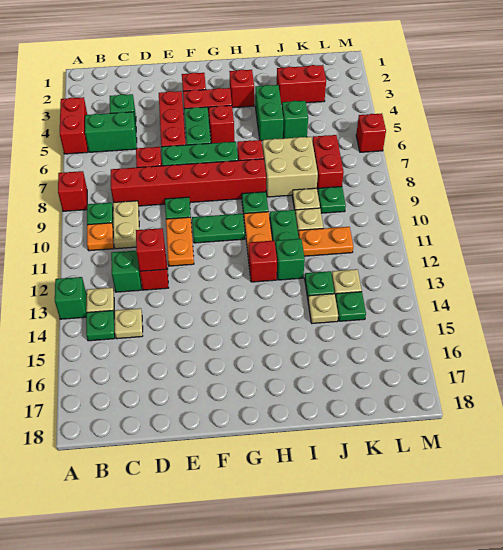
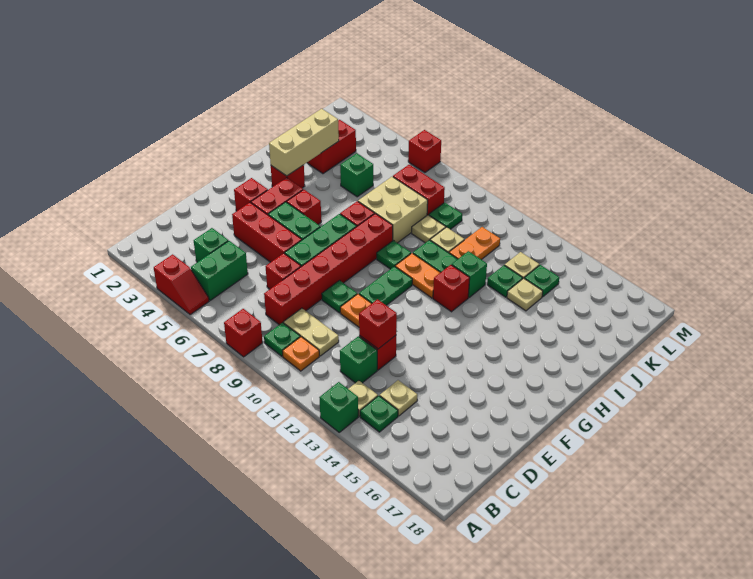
red brick A4:A5 level 1 -> red slope A4:A5 level 1 top 4
none -> tan brick H3:J3 level 2
green brick I4:I5 level 1 -> none

